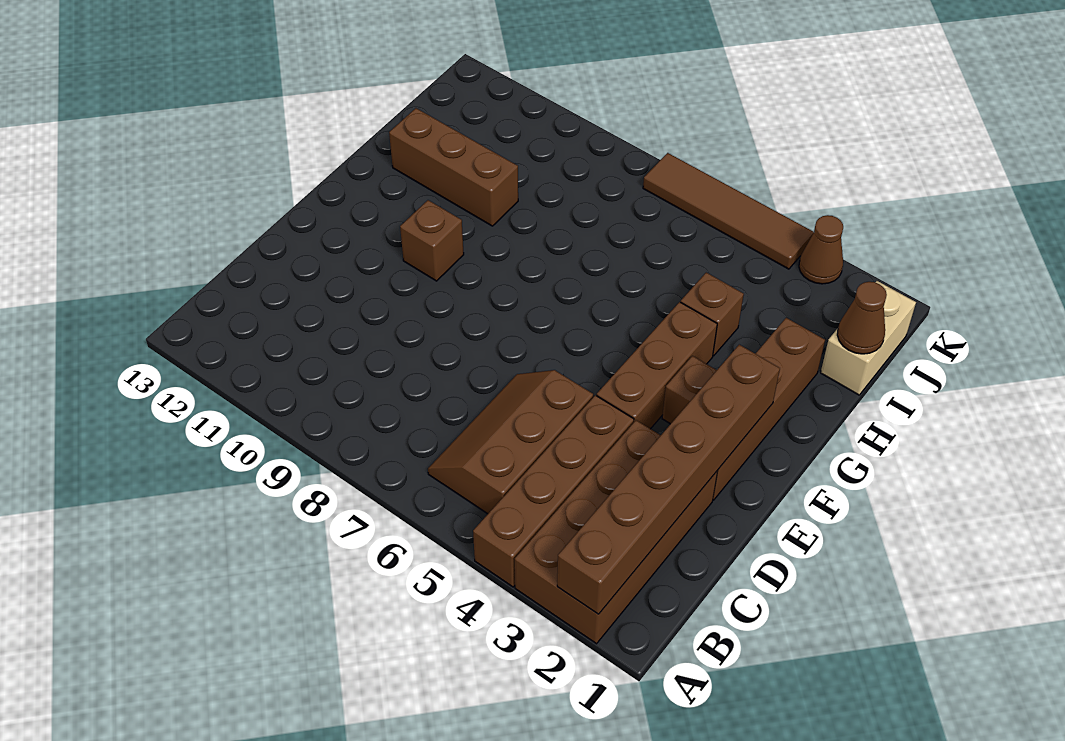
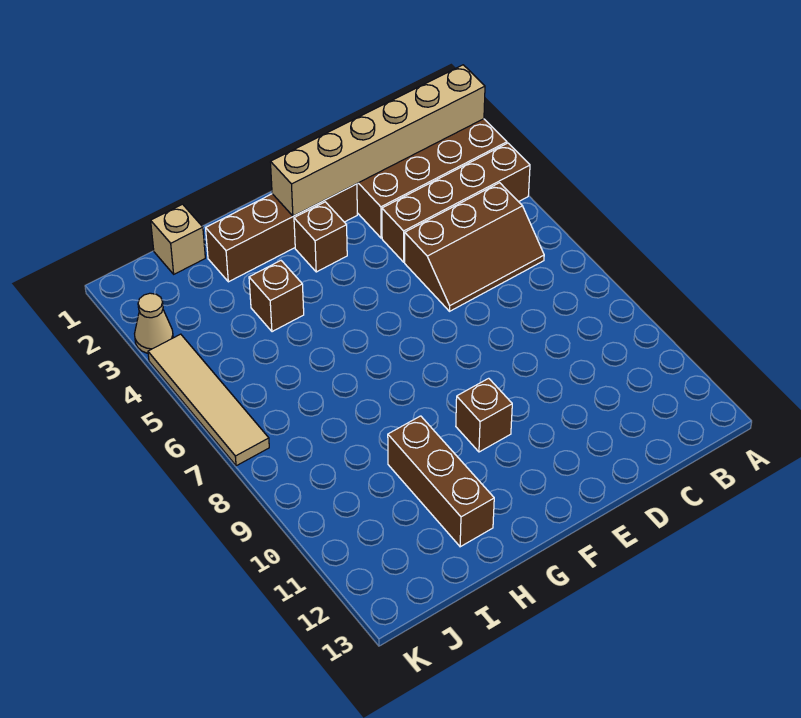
brown brick A2:F2 level 2 -> tan brick A2:F2 level 2
brown brick E4:G4 level 1 -> none
tan brick I1:J1 level 1 -> tan brick I1 level 1
brown cone I1 level 2 -> none
brown cone K3 level 1 -> tan cone K3 level 1
brown tile K4:K7 level 1 -> tan tile K4:K7 level 1

